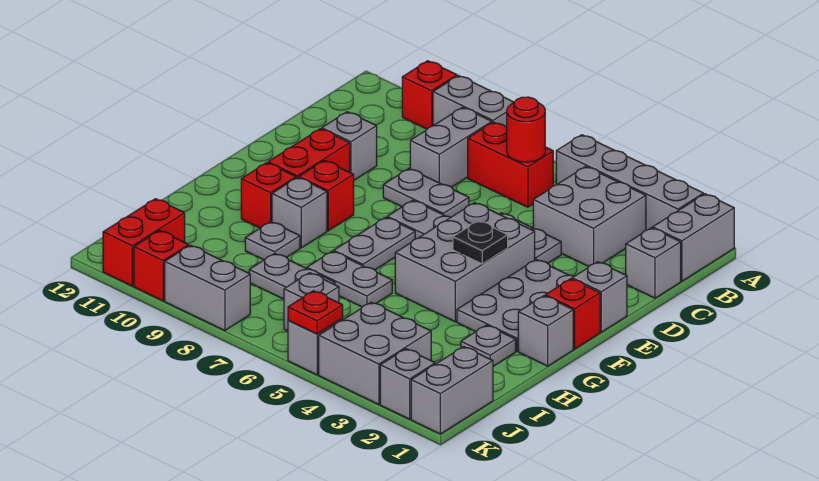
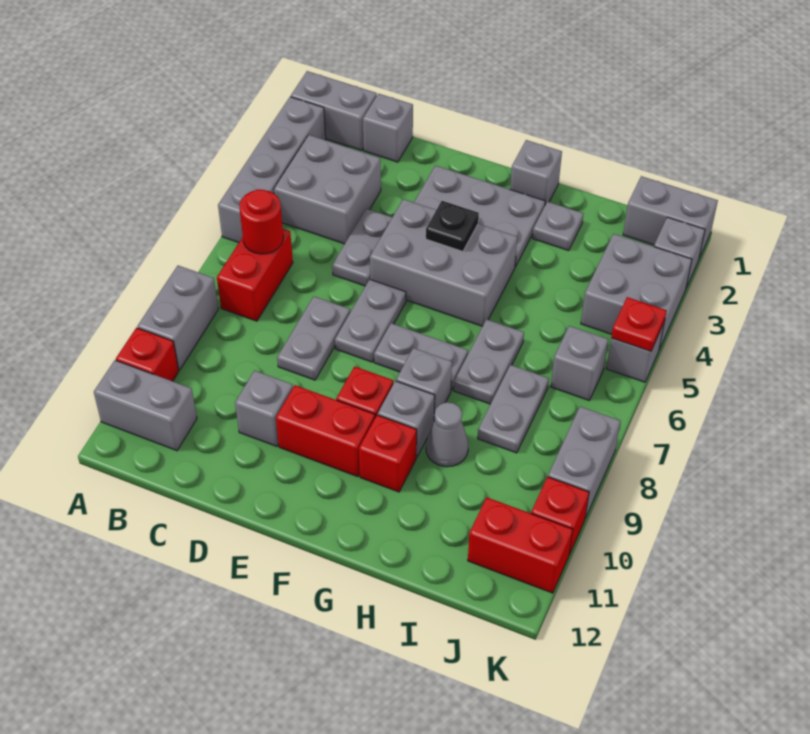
grey brick B8:C8 level 1 -> grey brick A11:B11 level 1
grey brick E1 level 1 -> grey brick G8 level 1
red brick F1 level 1 -> none
grey plate H9 level 1 -> grey cone H9 level 1

